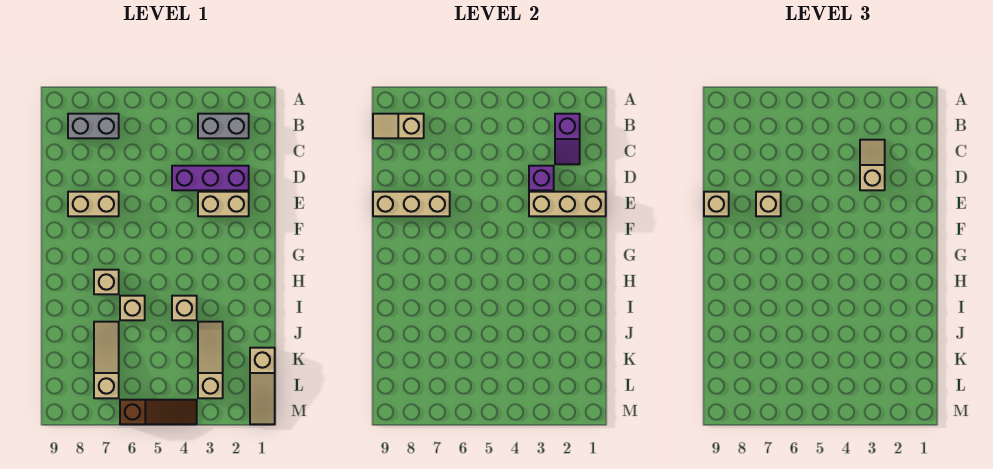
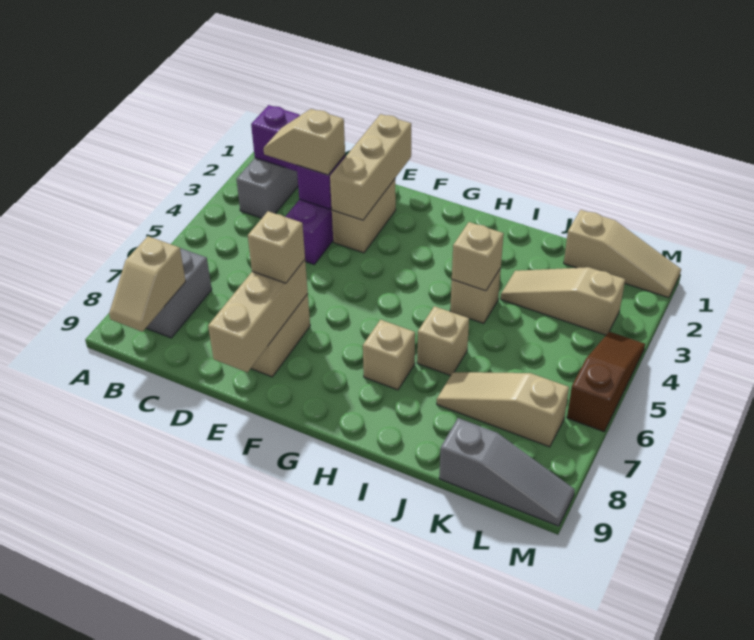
tan brick E9 level 3 -> tan brick I4 level 2
none -> grey slope K9:M9 level 1 top K

